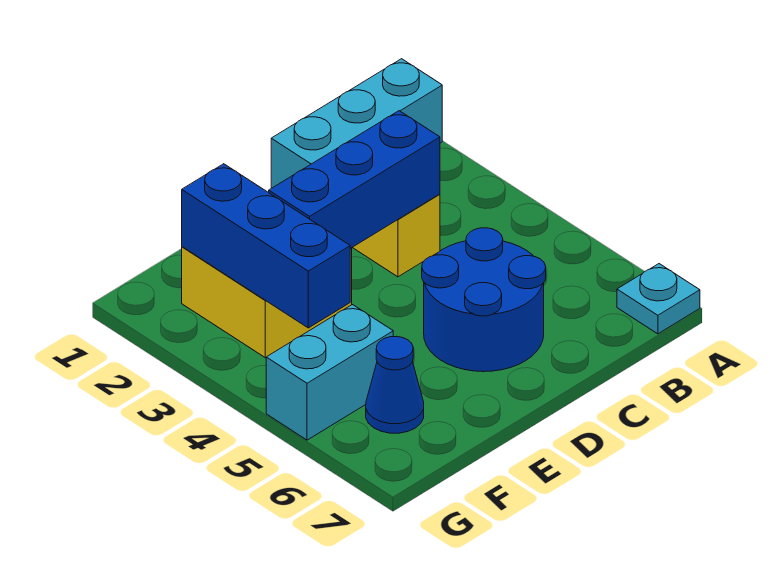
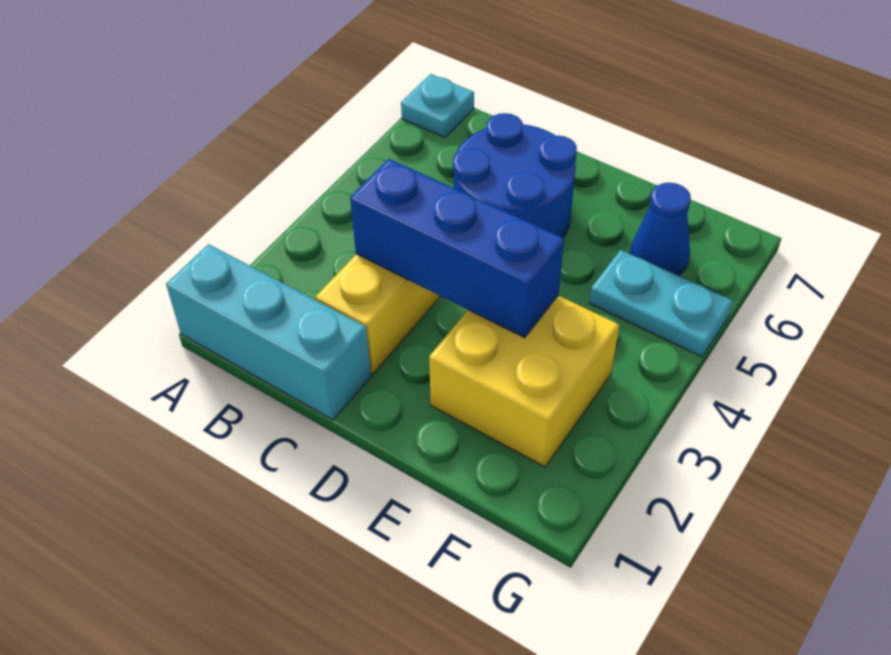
blue brick F2:F4 level 2 -> none
cyan brick F5:G5 level 1 -> cyan plate F5:G5 level 1

